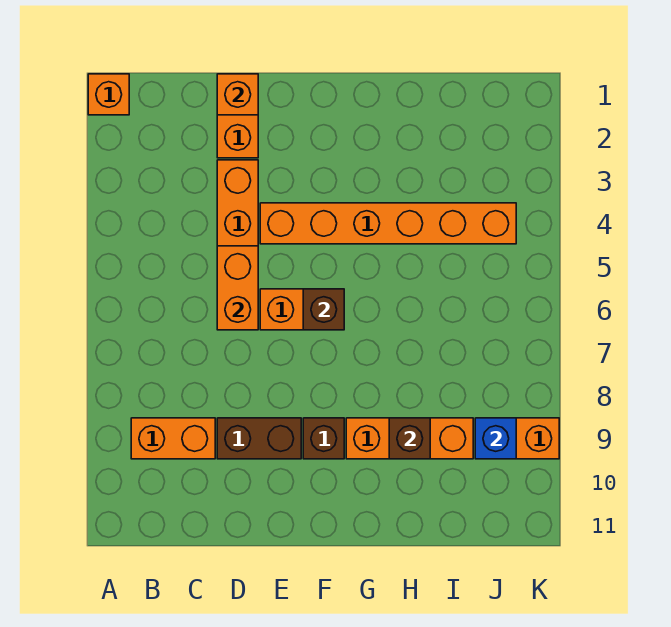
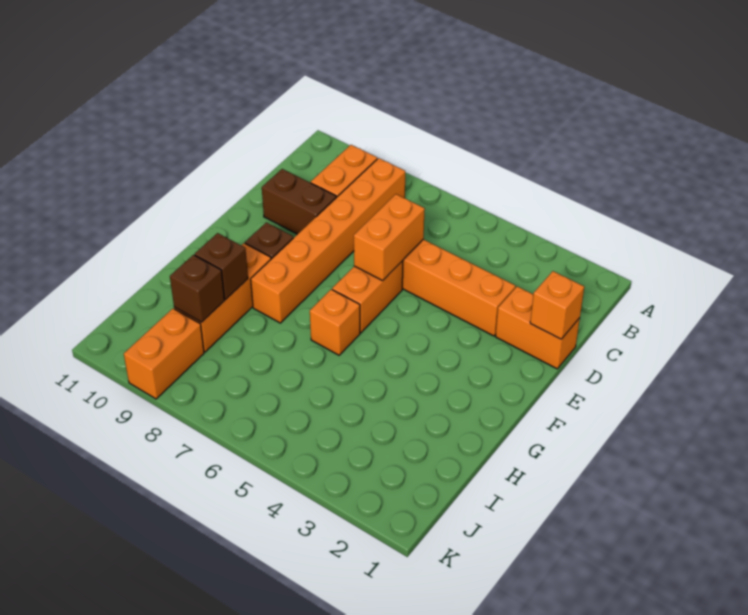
orange brick A1 level 1 -> orange brick G6 level 1
orange brick D5:D6 level 2 -> orange brick D6:E6 level 2
brown brick D9:E9 level 1 -> brown brick D9:D10 level 1
orange brick E4:J4 level 1 -> orange brick B8:G8 level 1
brown brick F6 level 2 -> brown brick I9 level 2
blue brick J9 level 2 -> none

